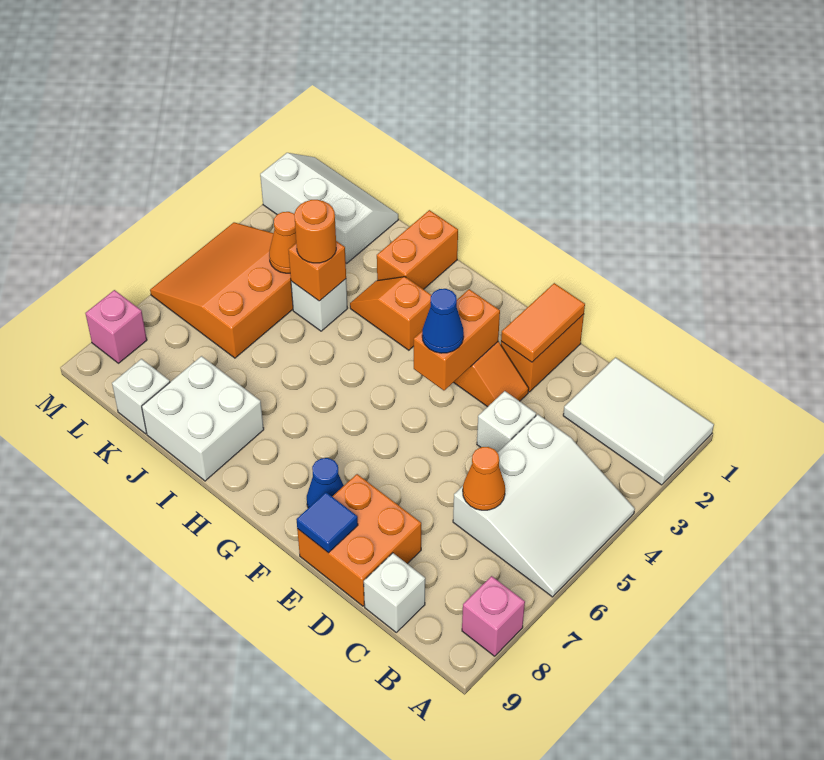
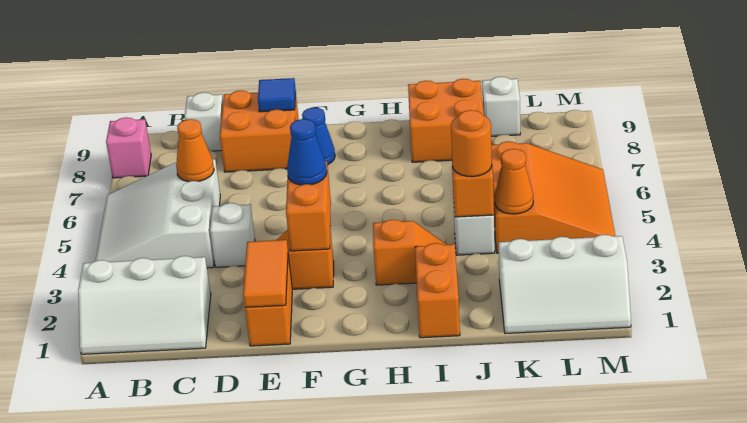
white tile A1:C2 level 1 -> white slope A1:C2 level 1 top 2
white brick I8:J9 level 1 -> orange brick I8:J9 level 1
pink brick M8 level 1 -> none

